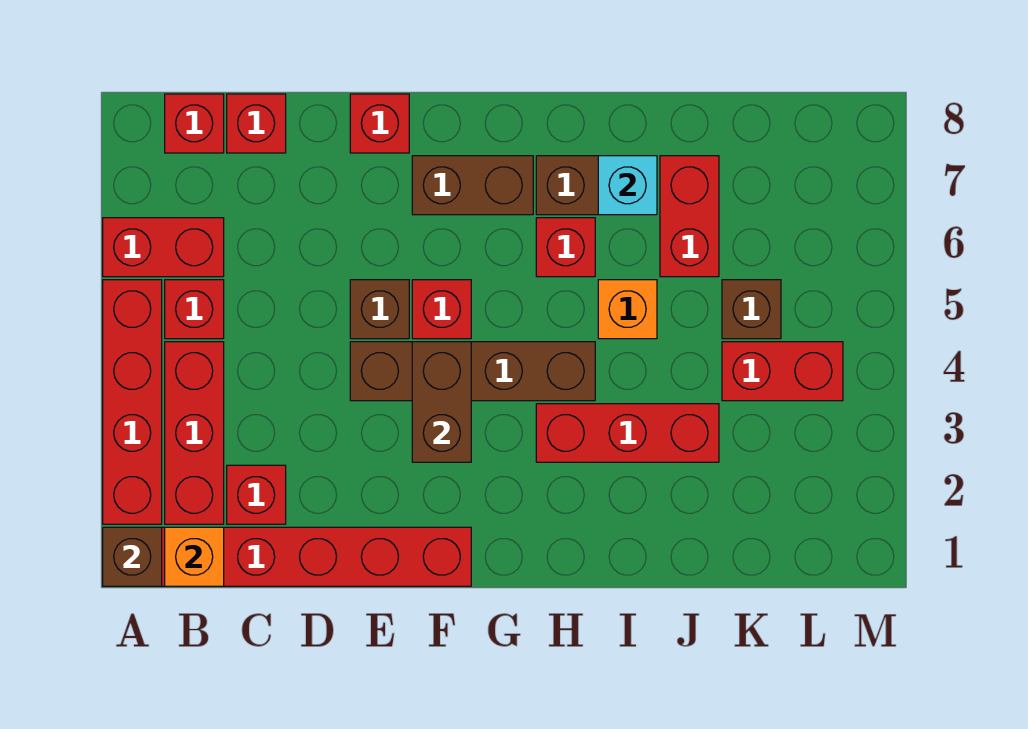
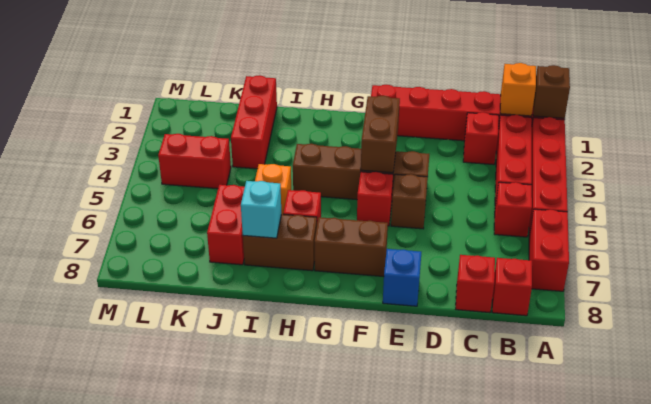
red brick A6:B6 level 1 -> red brick A6:A7 level 1
red brick E8 level 1 -> blue brick E8 level 1
red brick H3:J3 level 1 -> red brick J1:J3 level 1
brown brick K5 level 1 -> none

